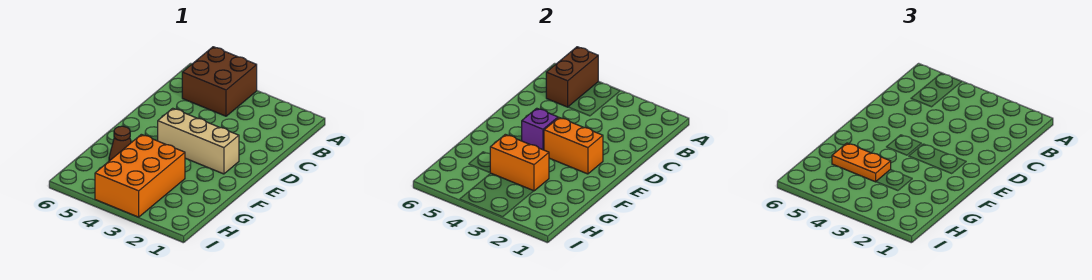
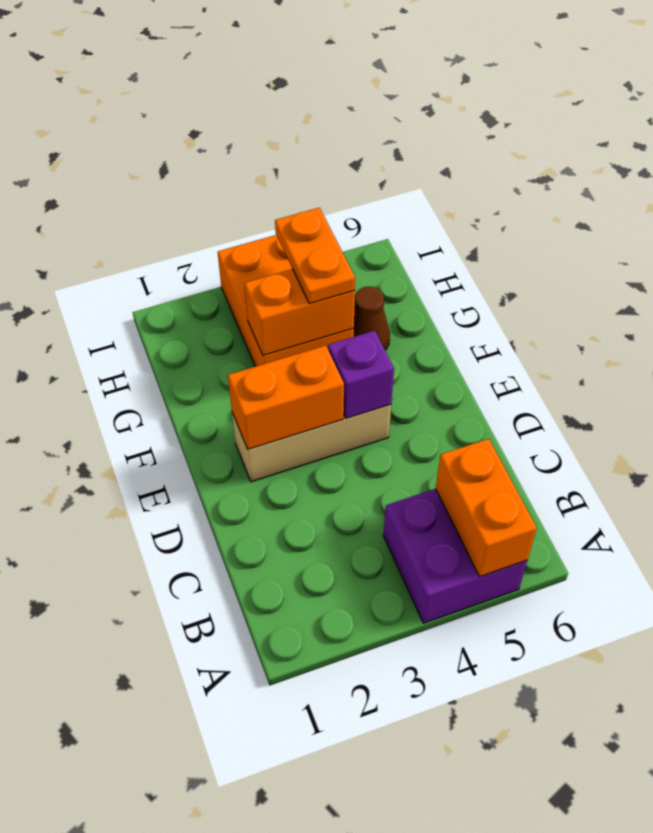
brown brick A4:B5 level 1 -> purple brick A4:B5 level 1
brown brick A5:B5 level 2 -> orange brick A5:B5 level 2
orange plate G4:G5 level 3 -> orange plate G4:H4 level 3

